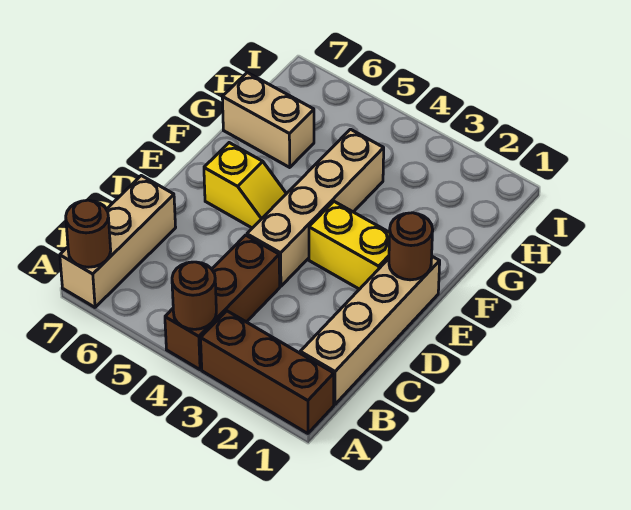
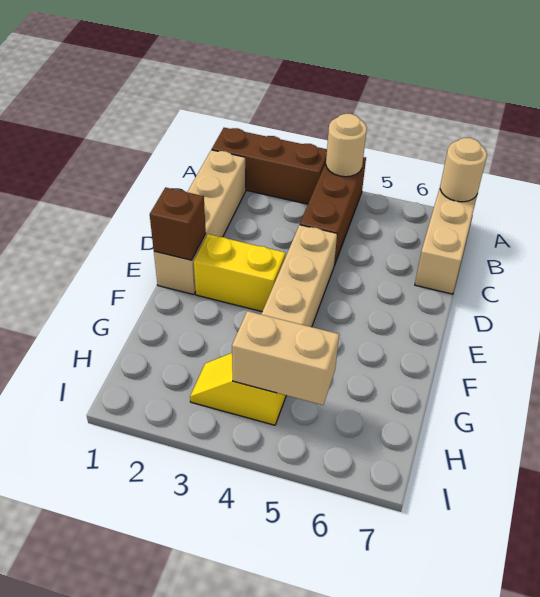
brown round brick A4 level 2 -> tan round brick A4 level 2
brown round brick A7 level 2 -> tan round brick A7 level 2
brown round brick E1 level 2 -> brown brick E1 level 2
yellow slope E5:E6 level 1 top 6 -> yellow slope H3:H4 level 1 top 4
tan brick G6:G7 level 1 -> tan brick H4:H5 level 2

